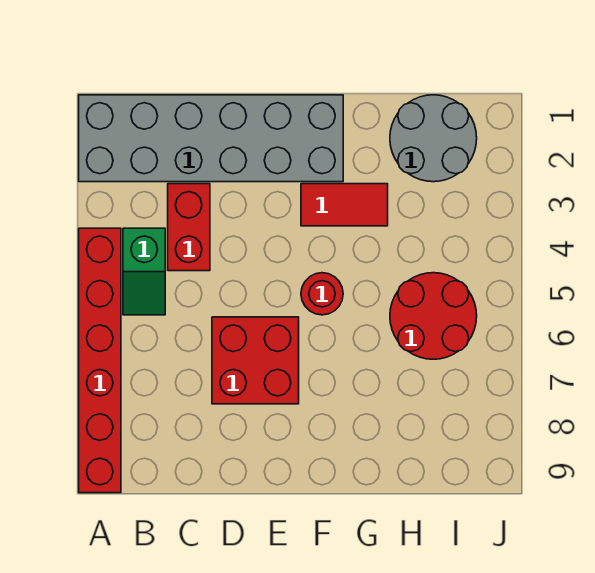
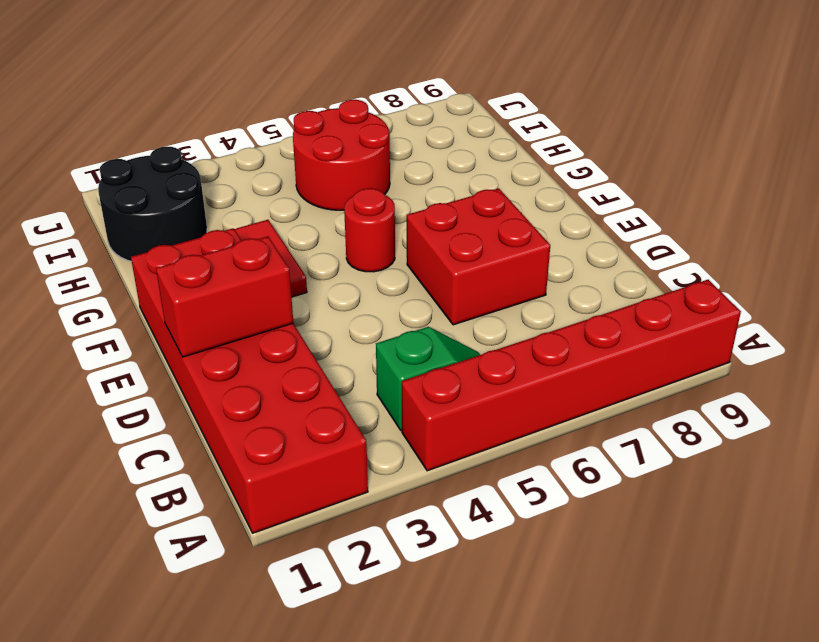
grey brick A1:F2 level 1 -> red brick A1:F2 level 1
red brick C3:C4 level 1 -> red brick D1:D2 level 2
grey round brick H1:I2 level 1 -> black round brick H1:I2 level 1

